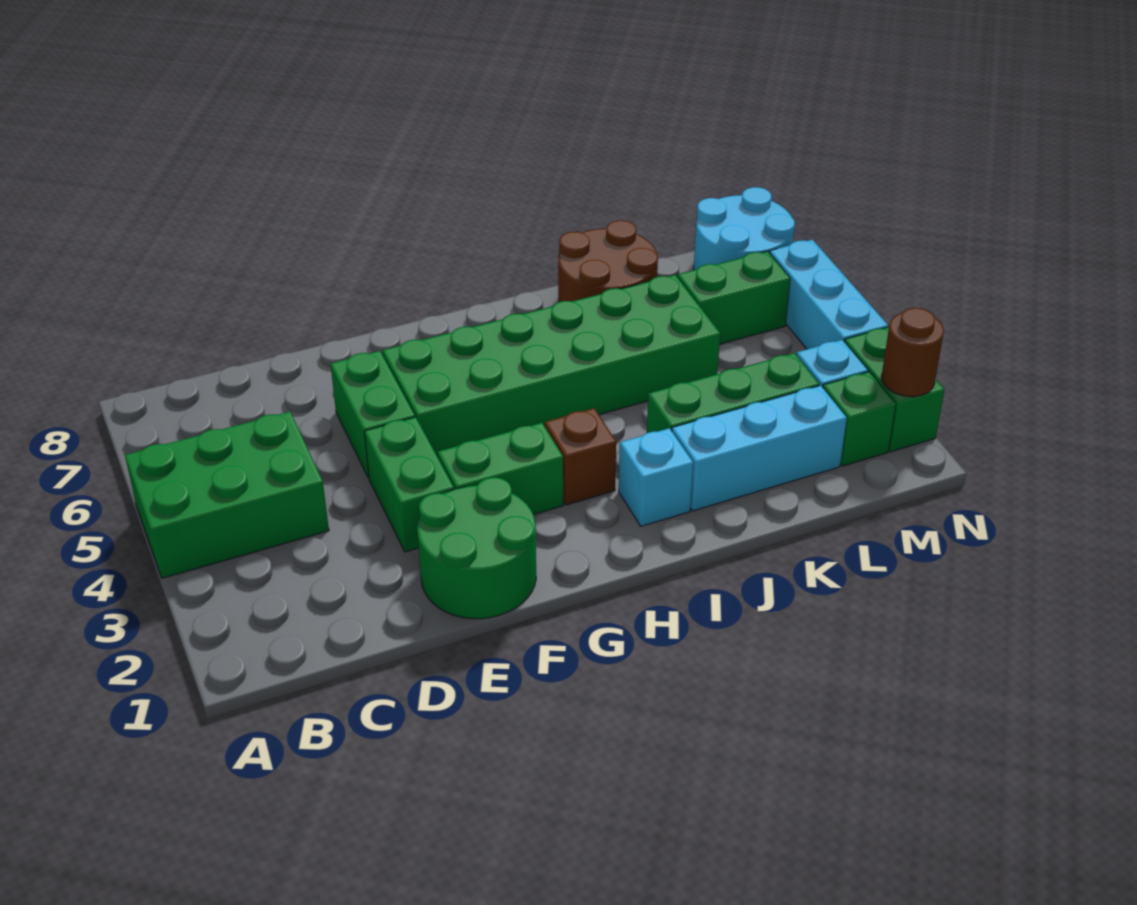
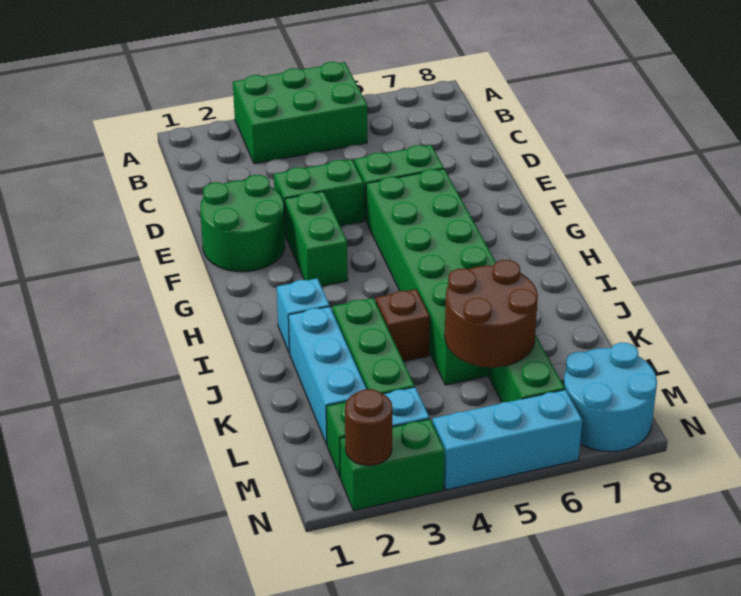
green brick A4:C5 level 1 -> green brick A3:B5 level 1
brown brick H3 level 1 -> brown brick J4 level 1
brown round brick J7:K8 level 1 -> brown round brick K5:L6 level 2

